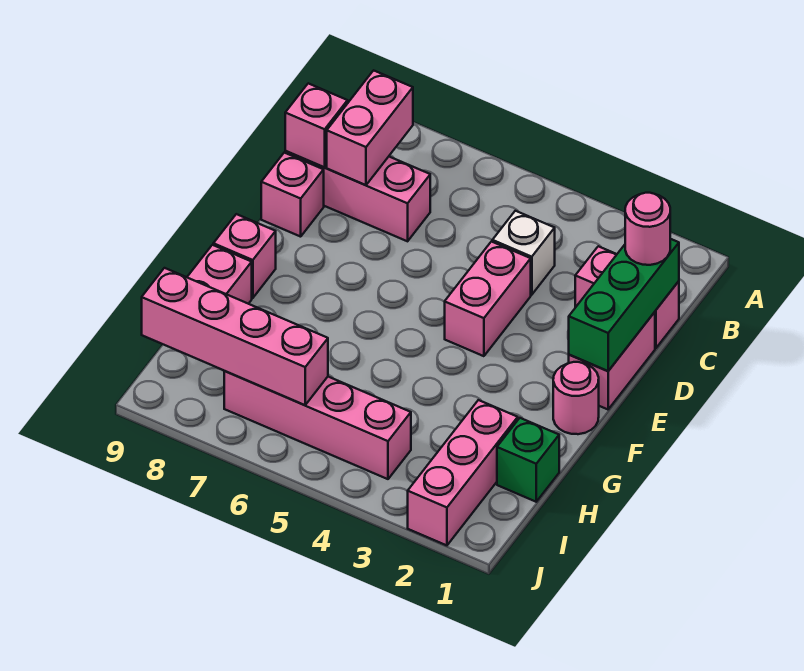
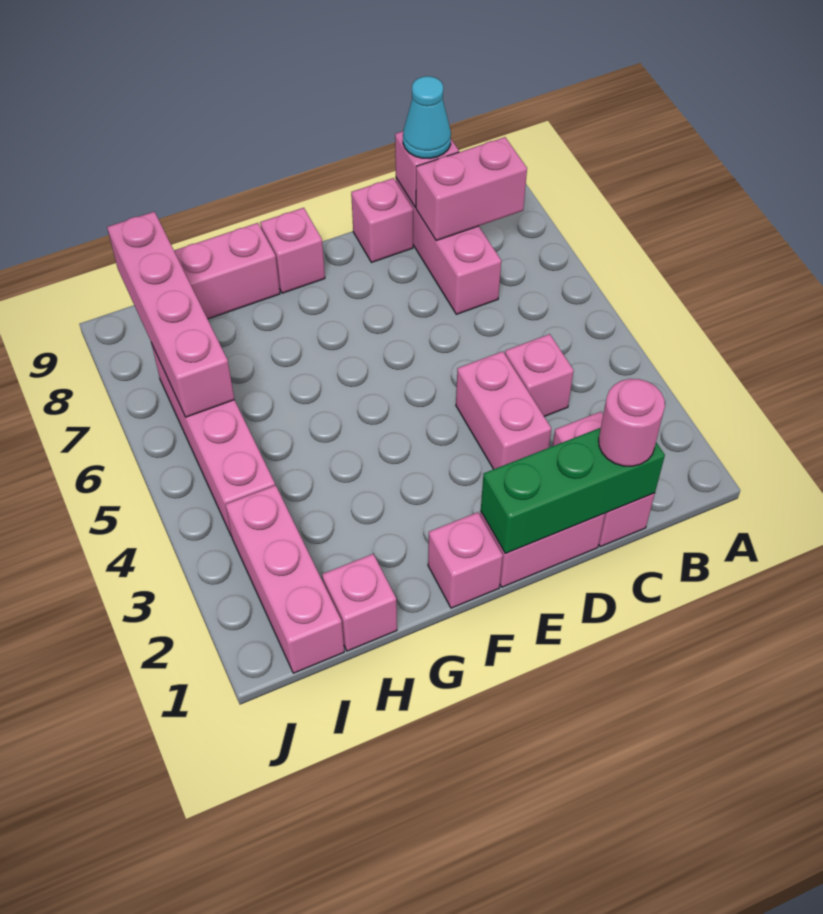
white brick C4 level 1 -> pink brick C4 level 1
none -> cyan cone C9 level 3
pink brick D4:E4 level 1 -> pink brick D3:D4 level 1
pink round brick F1 level 1 -> pink brick F1 level 1
green brick H1 level 1 -> pink brick H1 level 1
pink brick H2:J2 level 1 -> pink brick I1:I3 level 1

